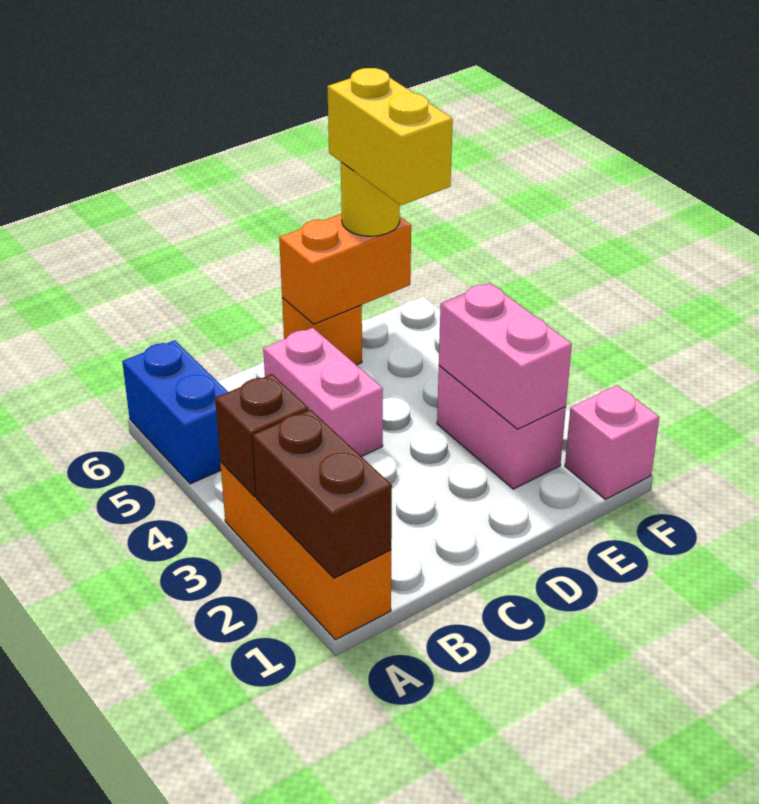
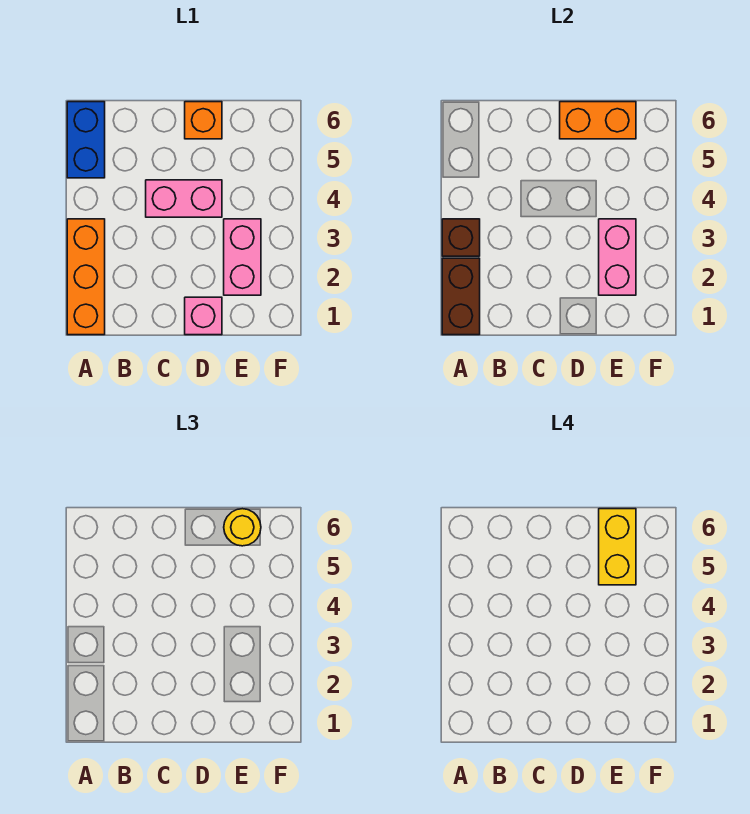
pink brick C4:C5 level 1 -> pink brick C4:D4 level 1
pink brick F1 level 1 -> pink brick D1 level 1

